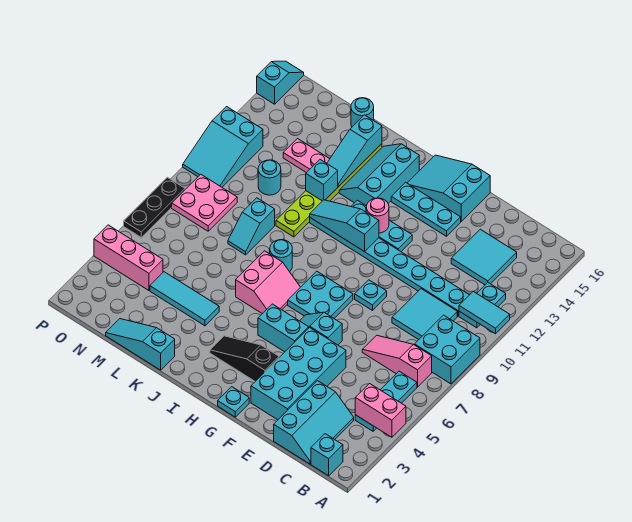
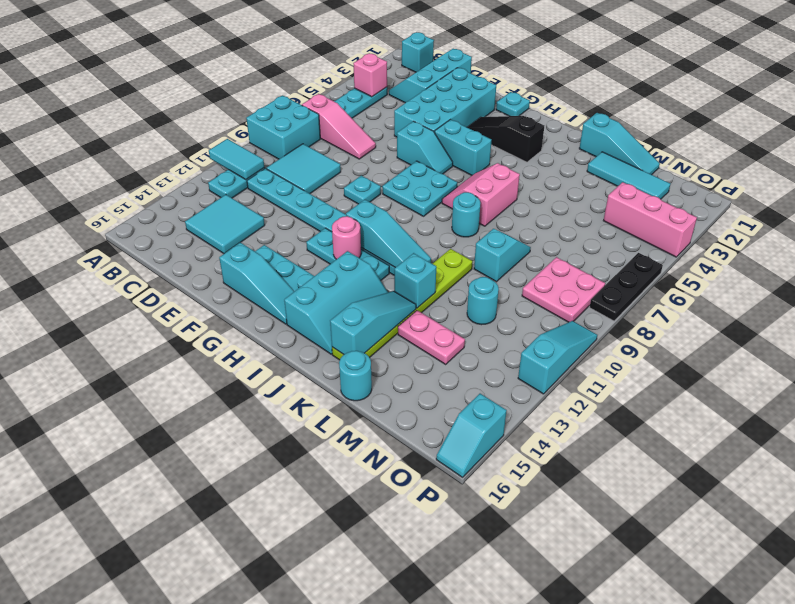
pink brick A4:B4 level 2 -> pink brick B4 level 2
cyan slope F15:H16 level 1 top F -> cyan slope F15:H15 level 1 top F
black slope G3:I3 level 1 top G -> black slope G3:I3 level 1 top I
cyan tile K4:M4 level 1 -> cyan tile L2:N2 level 1
cyan slope O10:P12 level 1 top 12 -> cyan slope P10:P12 level 1 top 12

